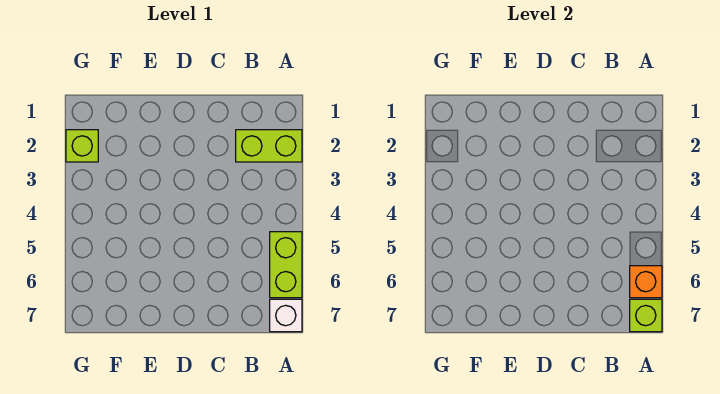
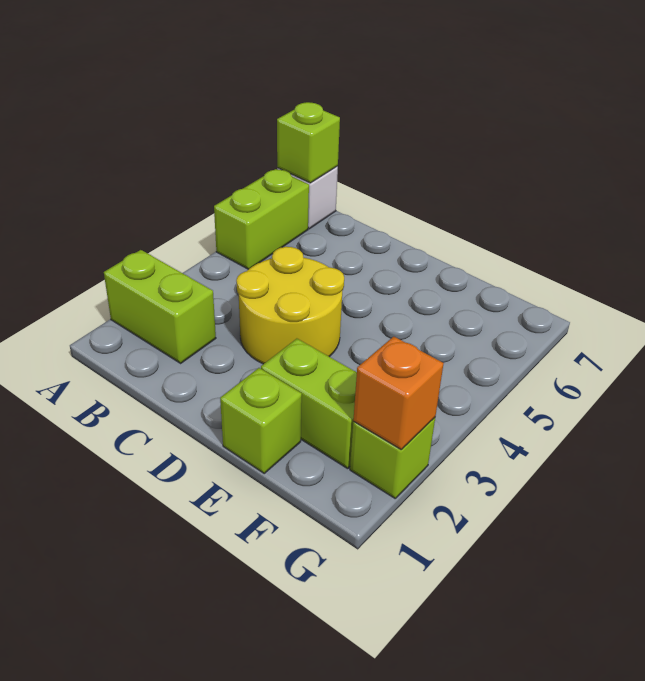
orange brick A6 level 2 -> orange brick G2 level 2
none -> yellow round brick C3:D4 level 1
none -> lime brick E1 level 1
none -> lime brick E2:F2 level 1

